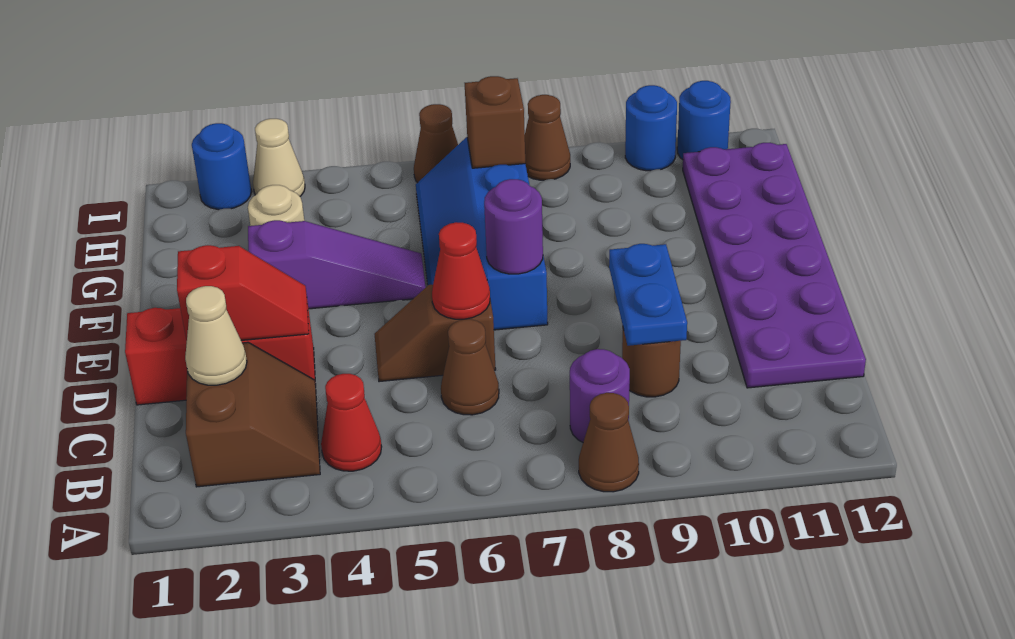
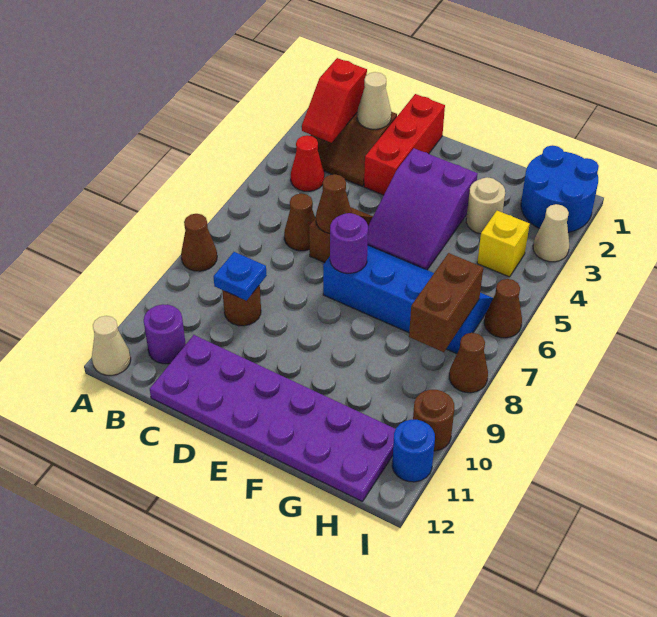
none -> tan cone A12 level 1
purple round brick B8 level 1 -> purple round brick B11 level 1
blue plate C9:D9 level 2 -> blue plate C9 level 2
red slope D2:D3 level 2 top 2 -> red slope B2:B3 level 2 top 2
red cone D6 level 2 -> brown cone D6 level 2
purple slope F3:F5 level 1 top 3 -> purple slope E3:F5 level 1 top 3
none -> yellow brick H4 level 1
brown brick H7 level 2 -> brown brick H7:H8 level 2
blue round brick I2 level 1 -> blue round brick H1:I2 level 1
blue round brick I10 level 1 -> brown round brick I10 level 1

